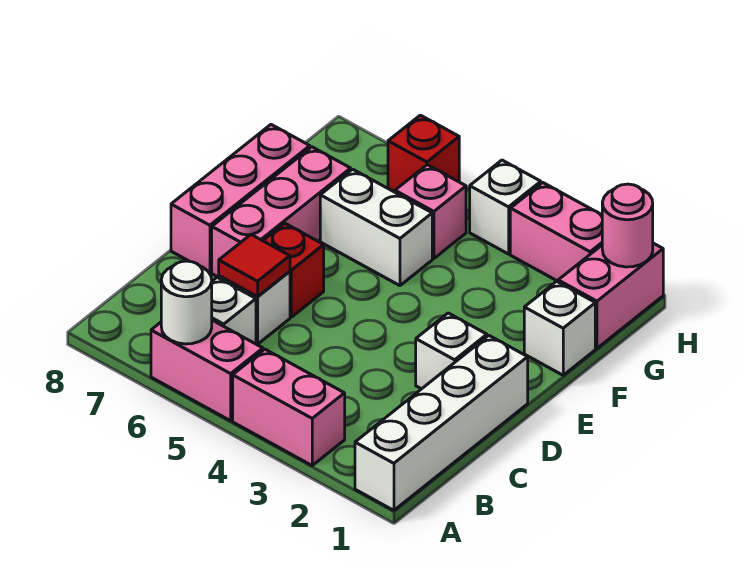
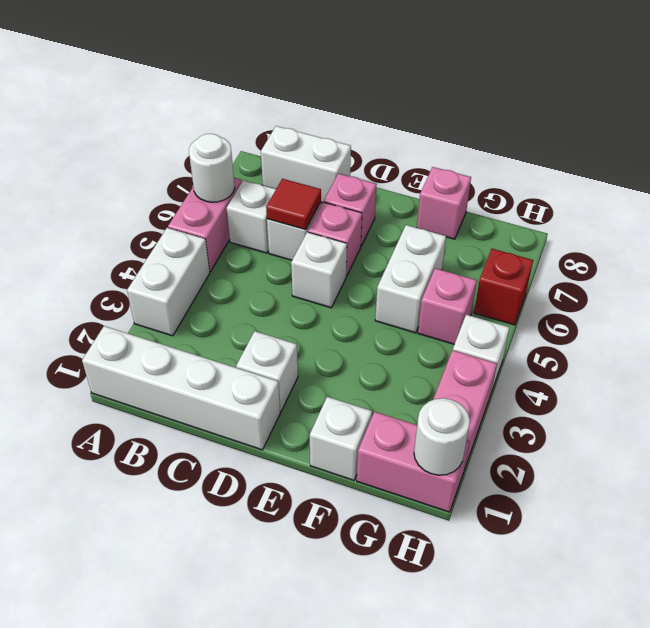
pink brick A3:A4 level 1 -> white brick A3:A4 level 1
none -> white brick B8:C8 level 1
none -> white brick D5 level 1
red brick D6 level 1 -> pink brick D6 level 1
pink brick D7:F7 level 1 -> pink brick D7 level 1
pink brick D8:F8 level 1 -> pink brick F8 level 1
pink round brick H1 level 2 -> white round brick H1 level 2

